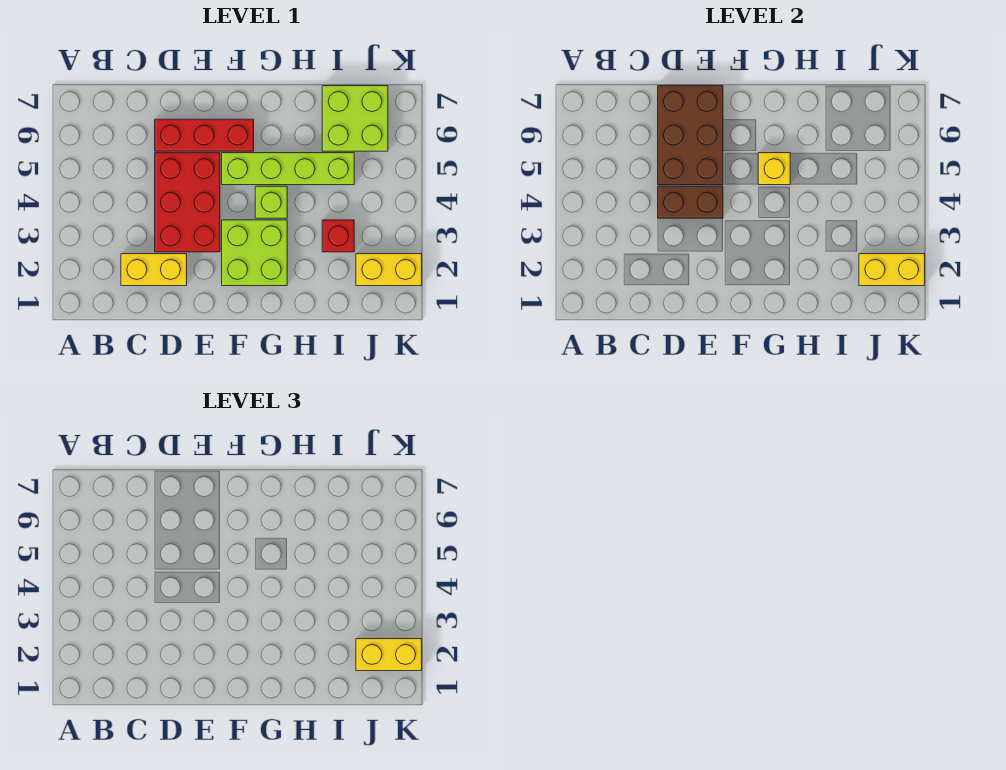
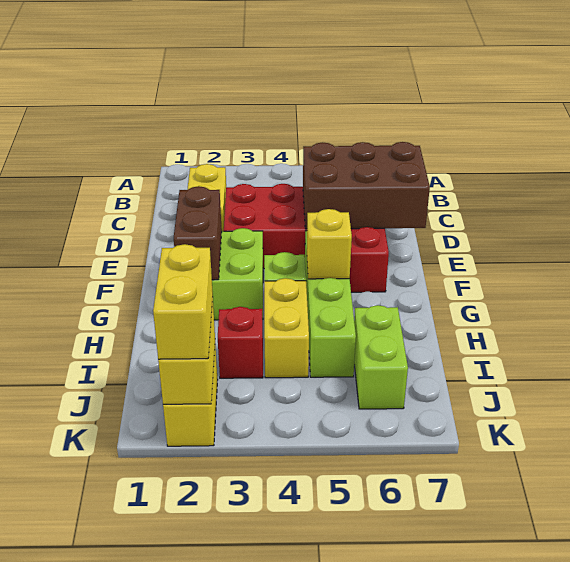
brown brick D4:E4 level 2 -> brown brick F2:G2 level 2
none -> yellow brick H4:I4 level 1
lime brick I6:J7 level 1 -> lime brick I6:J6 level 1

